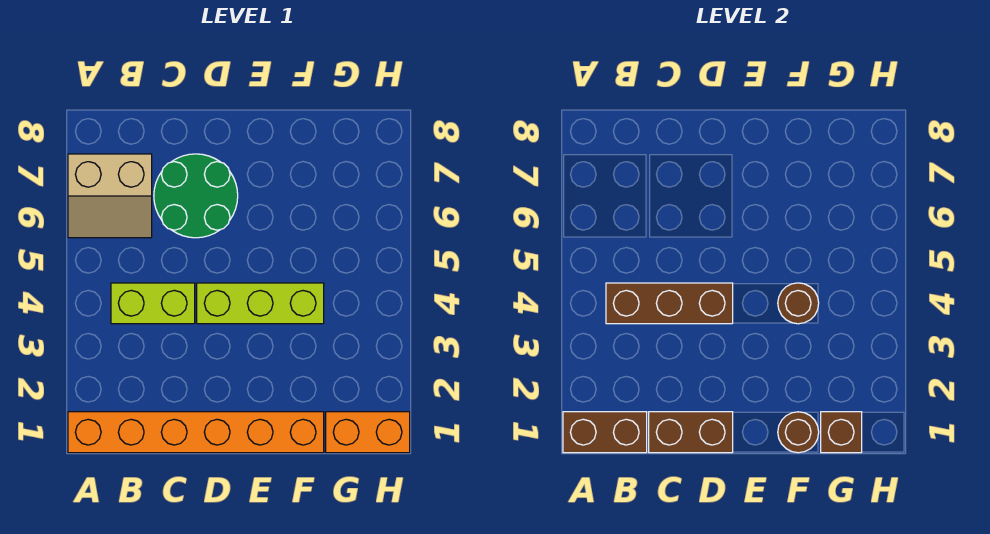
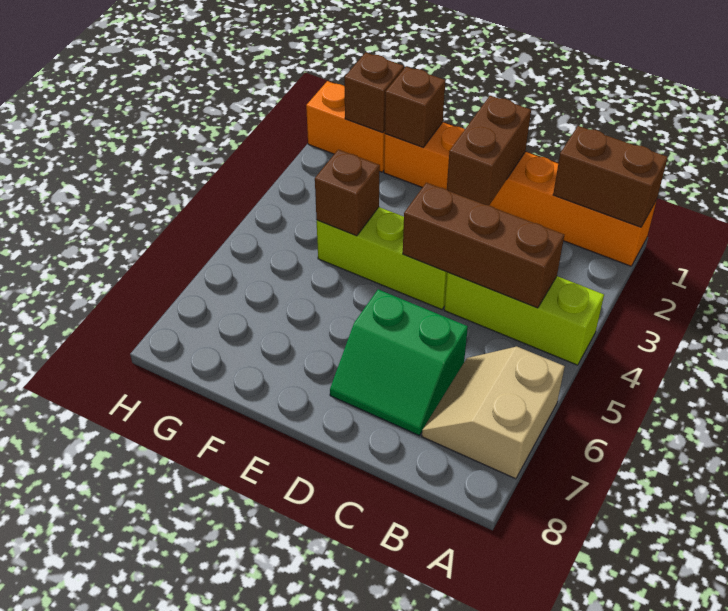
tan slope A6:B7 level 1 top 7 -> tan slope A6:B7 level 1 top A
lime brick B4:C4 level 1 -> lime brick A4:C4 level 1
brown brick C1:D1 level 2 -> brown brick D1:D2 level 2
green round brick C6:D7 level 1 -> green slope C6:D7 level 1 top 6
brown round brick F1 level 2 -> brown brick F1 level 2
brown round brick F4 level 2 -> brown brick F4 level 2

